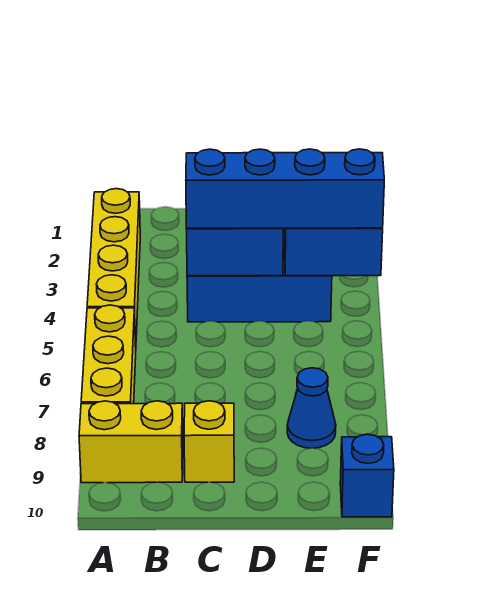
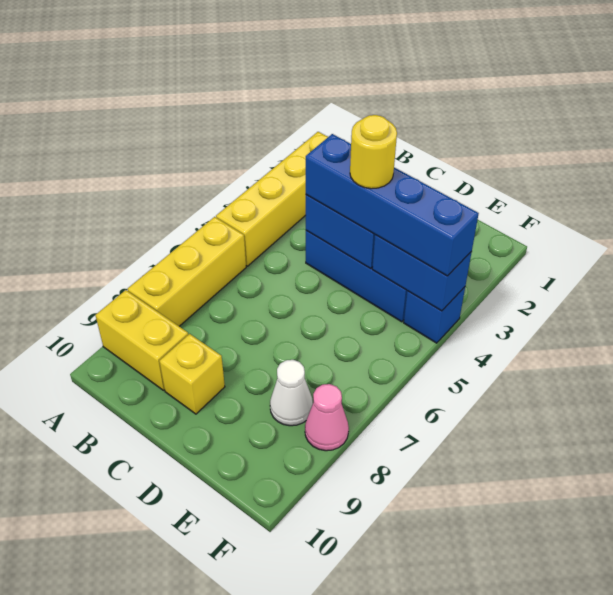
none -> yellow round brick D4 level 4
blue cone E8 level 1 -> white cone E8 level 1
none -> pink cone F8 level 1
blue brick F10 level 1 -> blue brick F4 level 1

